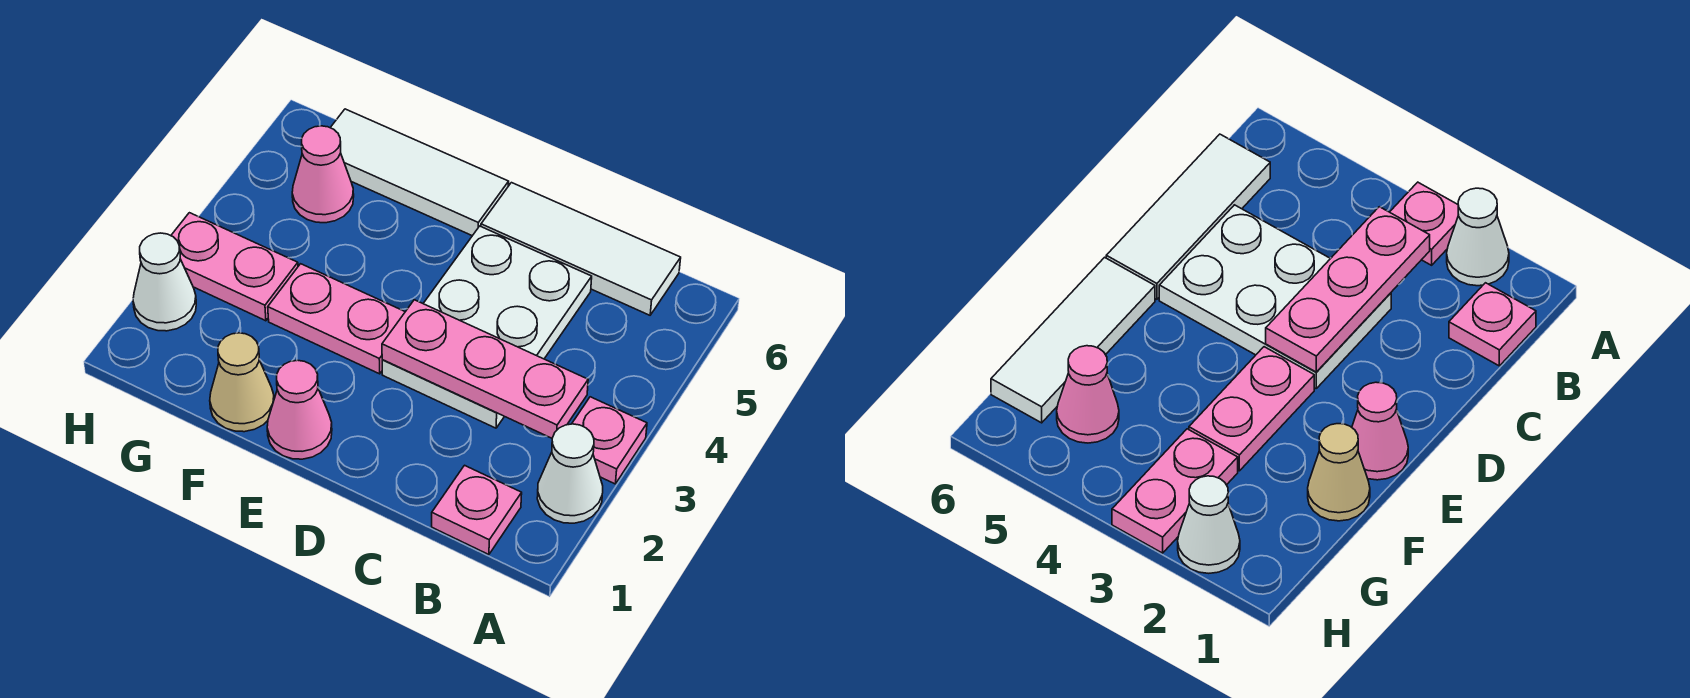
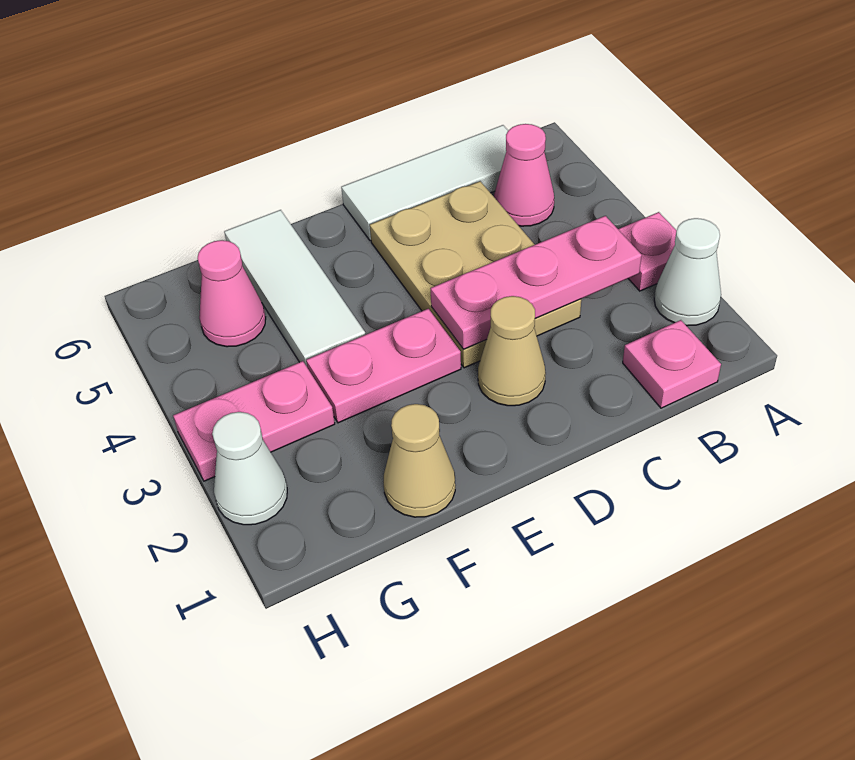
white plate C3:D5 level 1 -> tan plate C3:D5 level 1
none -> tan cone D2 level 1
pink cone E1 level 1 -> pink cone B5 level 1
white tile E6:G6 level 1 -> white tile F4:F6 level 1

